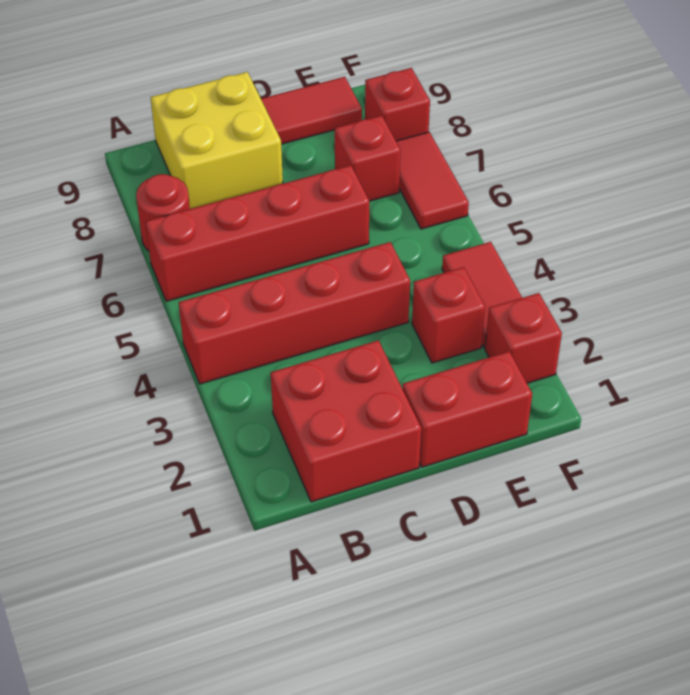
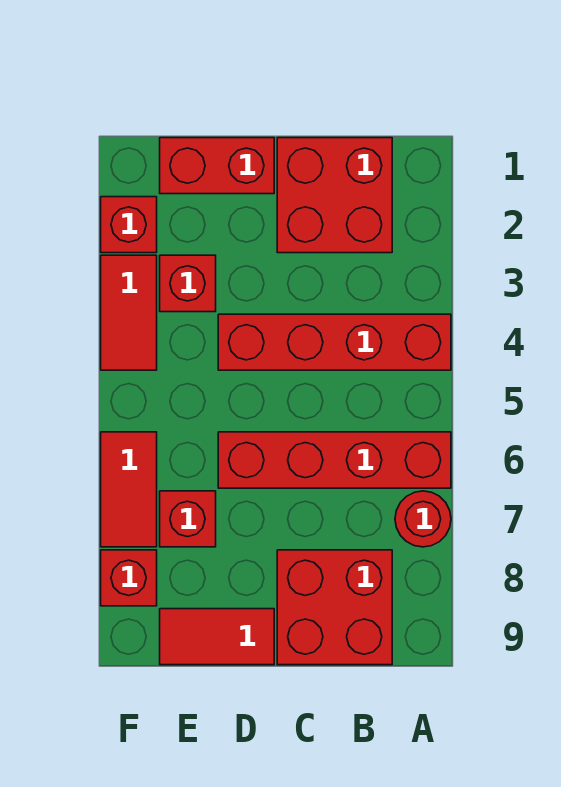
yellow brick B8:C9 level 1 -> red brick B8:C9 level 1

